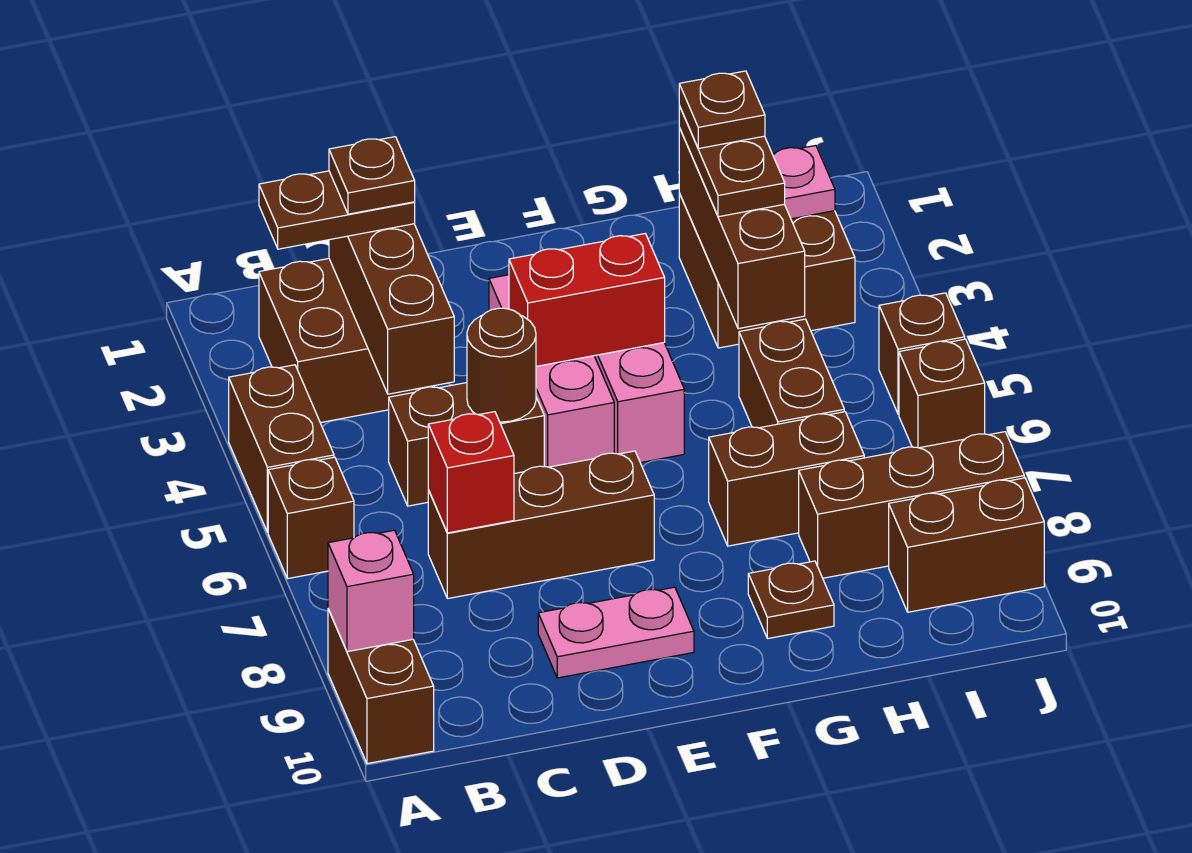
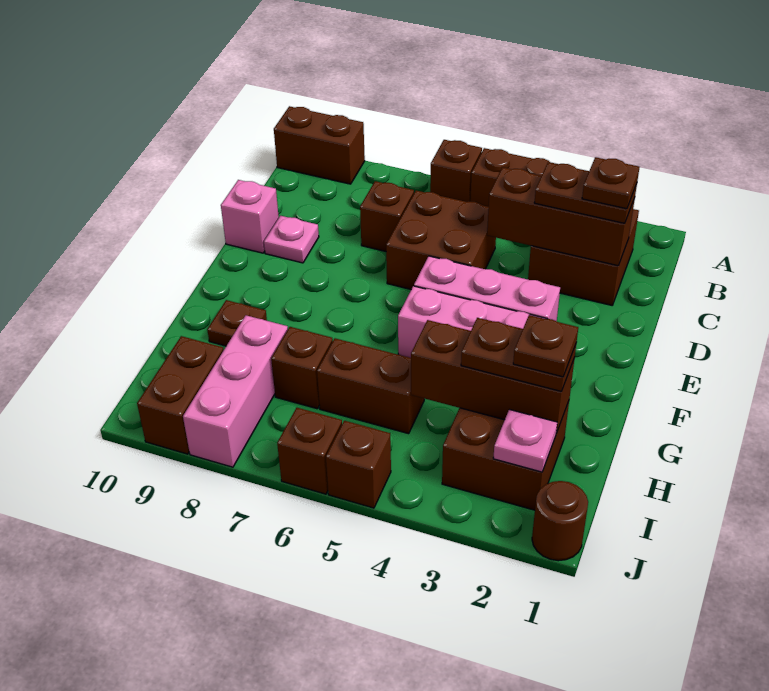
pink brick A9 level 2 -> pink brick D10 level 1
brown plate B2:C2 level 3 -> brown plate C2:C3 level 3
brown brick C5:D5 level 1 -> brown brick C5:D6 level 1
brown brick C7:E7 level 1 -> brown brick C7 level 1
red brick C7 level 2 -> none
brown round brick D5 level 2 -> brown round brick J1 level 1
pink plate D9:E9 level 1 -> pink plate D9 level 1
red brick E4:F4 level 2 -> none
brown brick G7:H7 level 1 -> brown brick H7 level 1
brown brick H8:J8 level 1 -> pink brick H8:J8 level 1

